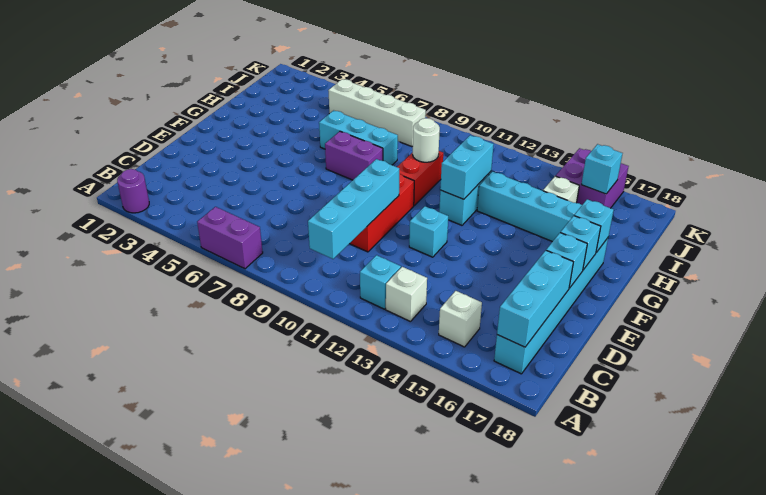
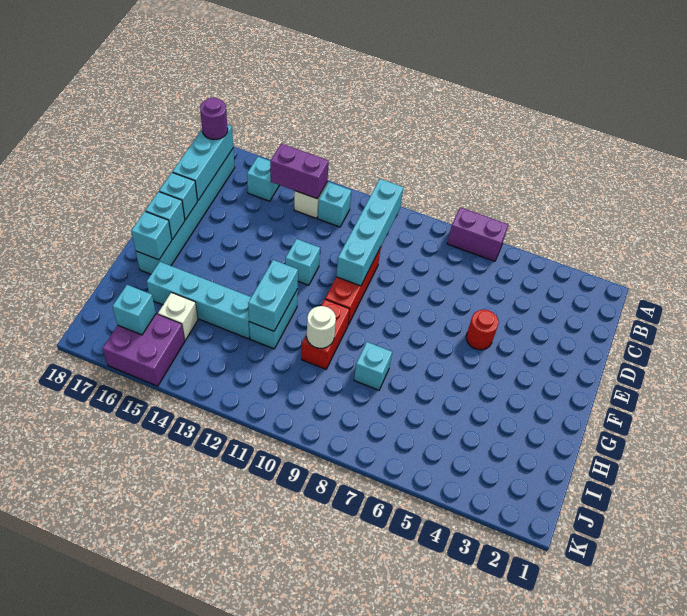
purple round brick A2 level 1 -> purple round brick B17 level 3
white brick B15 level 1 -> cyan brick B15 level 1
none -> red round brick E5 level 1
purple brick G7:G8 level 1 -> purple brick B13:B14 level 2
cyan brick H6:H8 level 1 -> cyan brick H8 level 1
white brick J5:J8 level 1 -> none

